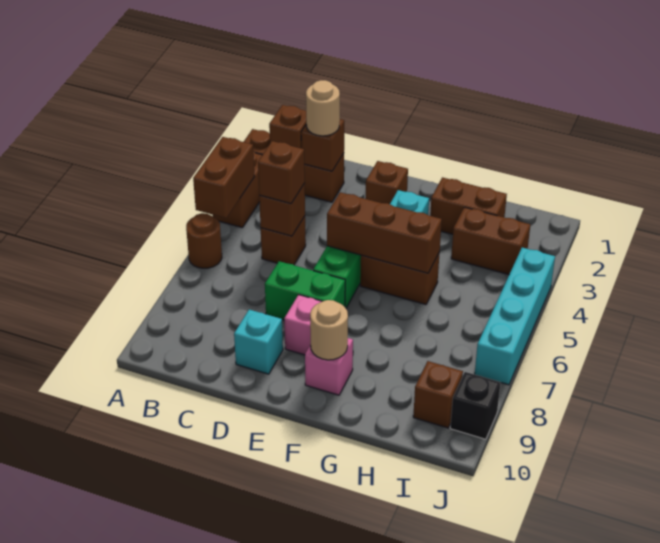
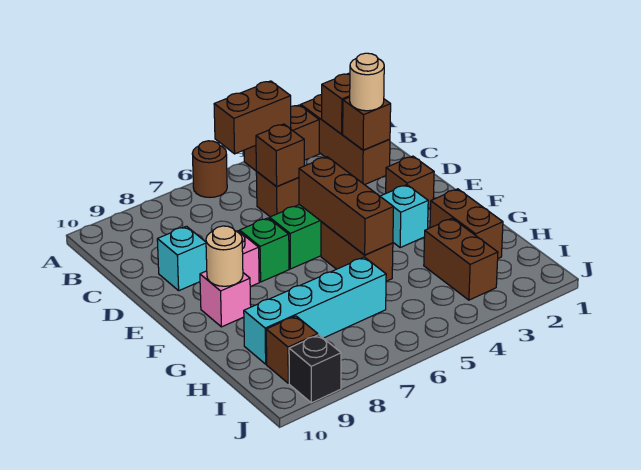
brown brick C5 level 3 -> none
green brick D7:E7 level 1 -> green brick E7 level 1
cyan brick J4:J7 level 1 -> cyan brick H6:H9 level 1

